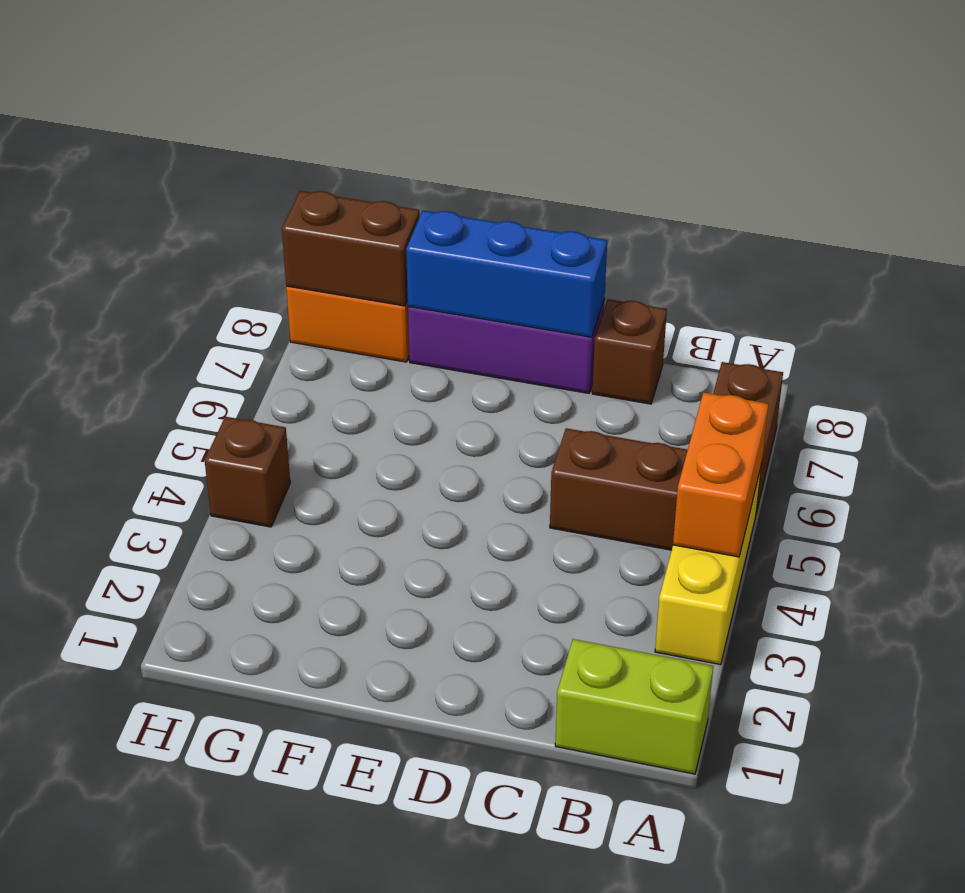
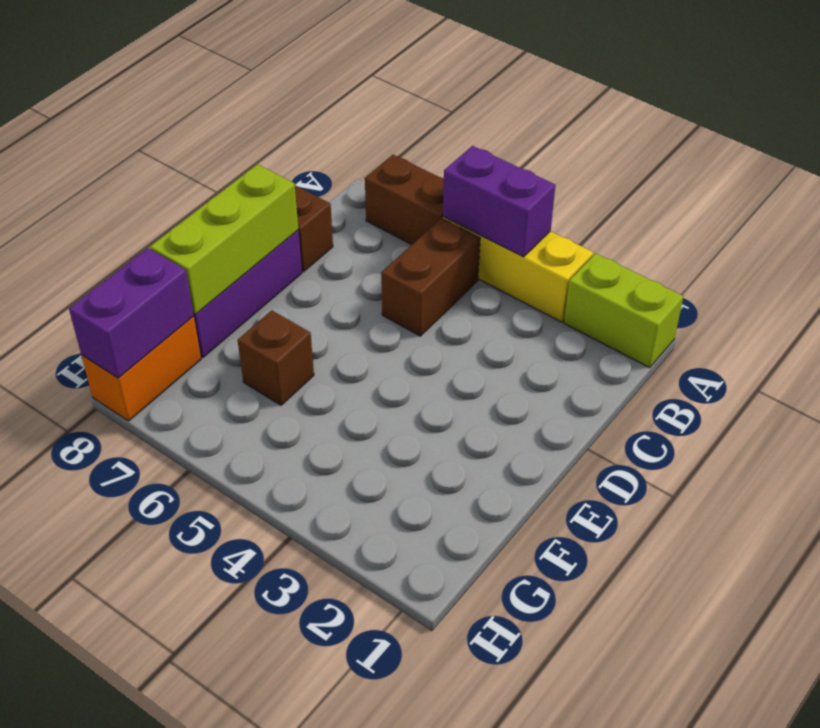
lime brick A1:B1 level 1 -> lime brick A1:A2 level 1
orange brick A4:A5 level 2 -> purple brick A4:A5 level 2
blue brick D8:F8 level 2 -> lime brick D8:F8 level 2
brown brick G8:H8 level 2 -> purple brick G8:H8 level 2
brown brick H4 level 1 -> brown brick F6 level 1

